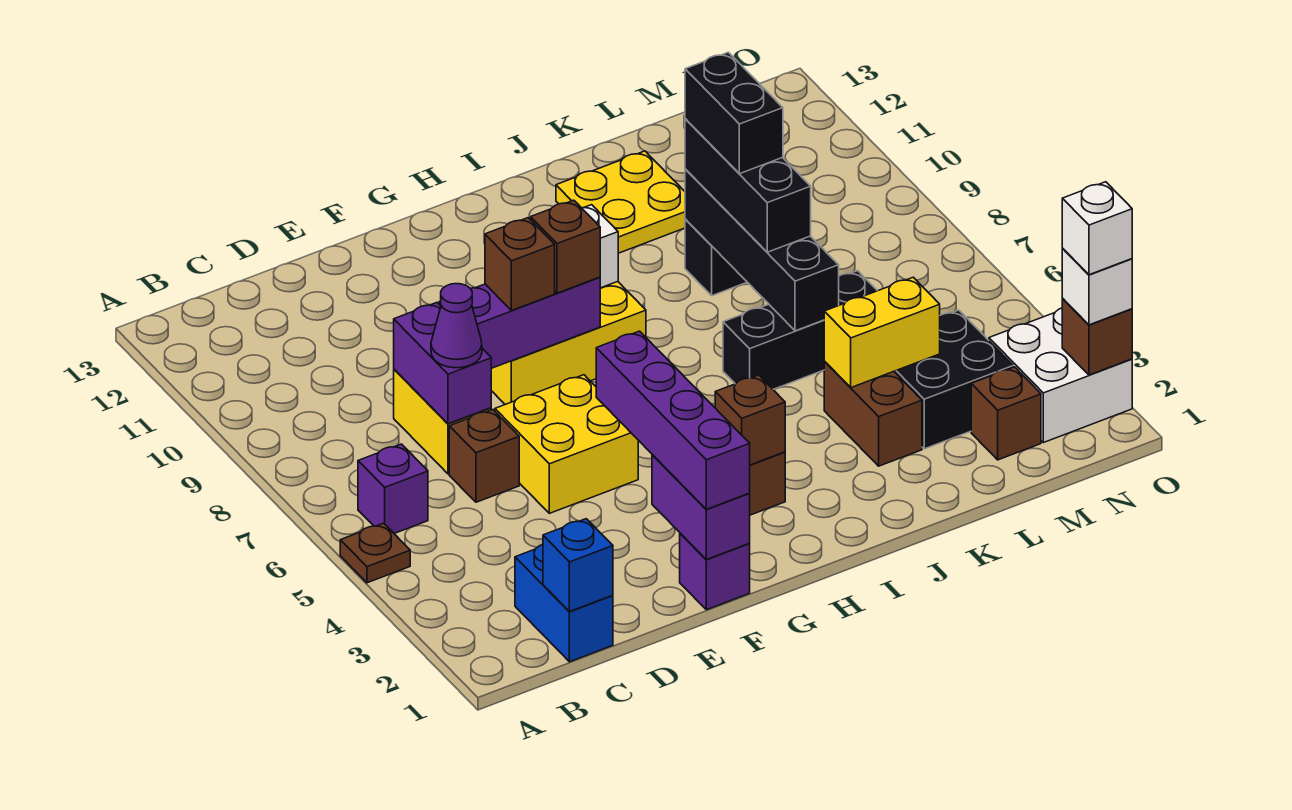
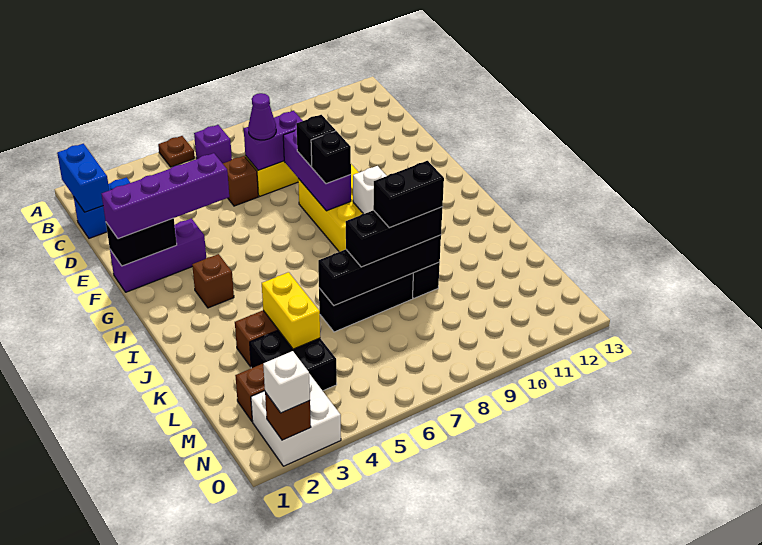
blue brick C1 level 2 -> blue brick B1:C1 level 2
yellow brick E5:F6 level 1 -> none
purple brick F1 level 1 -> purple brick F1:F3 level 1
purple brick F1:F2 level 2 -> black brick F1:F2 level 2
brown brick F8 level 3 -> black brick F8 level 3
brown brick G8 level 3 -> black brick G8 level 3
brown brick H3 level 2 -> none
black brick J6:L6 level 1 -> black brick K6:K8 level 1
yellow plate J11:K12 level 1 -> none
white brick O2 level 4 -> none

